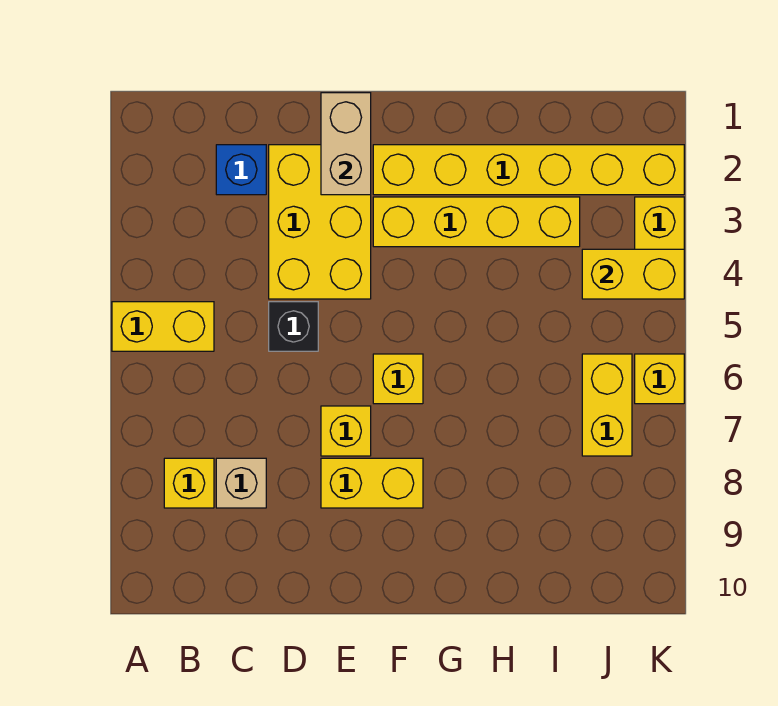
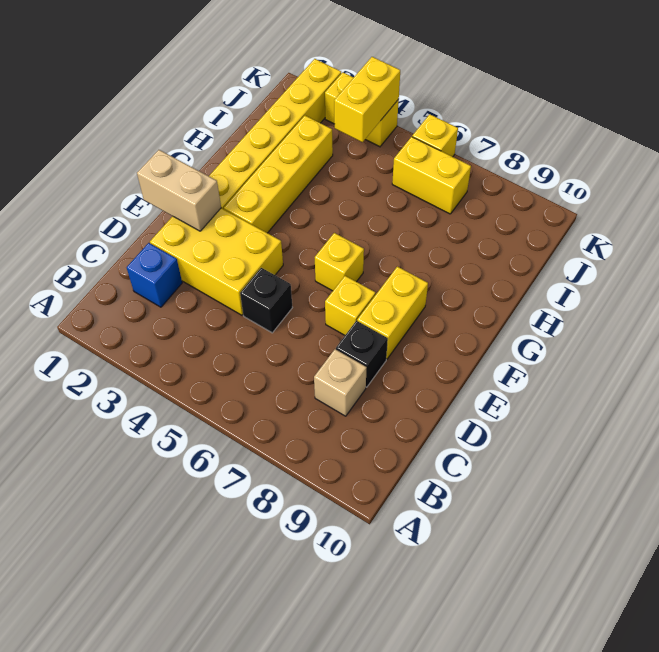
yellow brick A5:B5 level 1 -> none
yellow brick B8 level 1 -> none
none -> black brick D8 level 1

